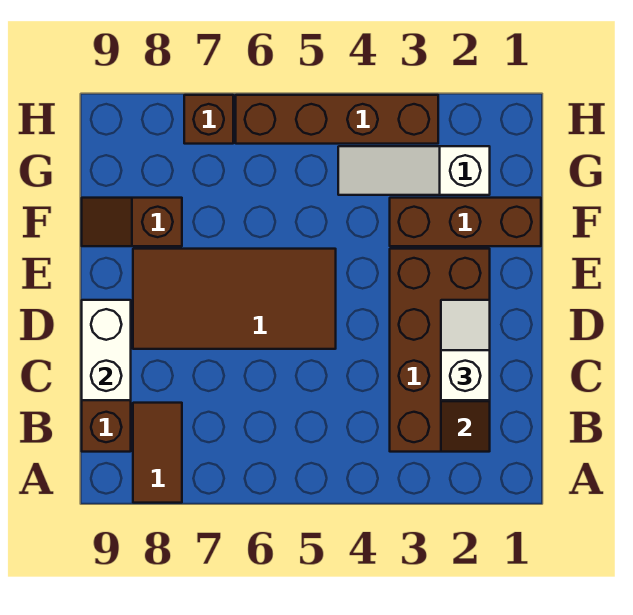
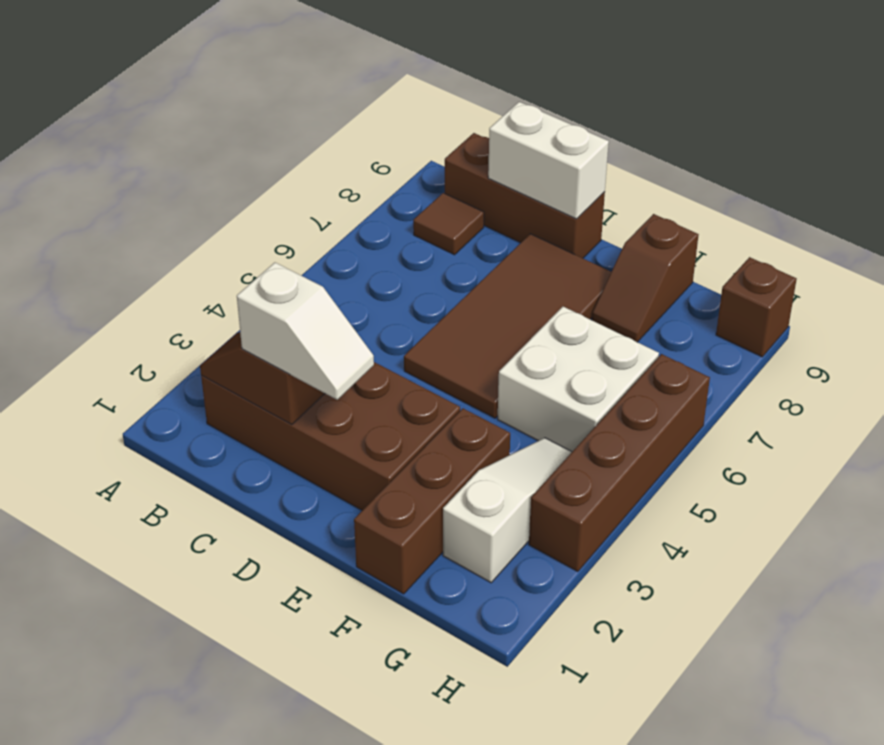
brown tile A8:B8 level 1 -> brown tile B8 level 1
none -> white brick F5:G6 level 1
brown slope F8:F9 level 1 top 8 -> brown slope F8:F9 level 1 top 9
brown brick H7 level 1 -> brown brick H9 level 1

